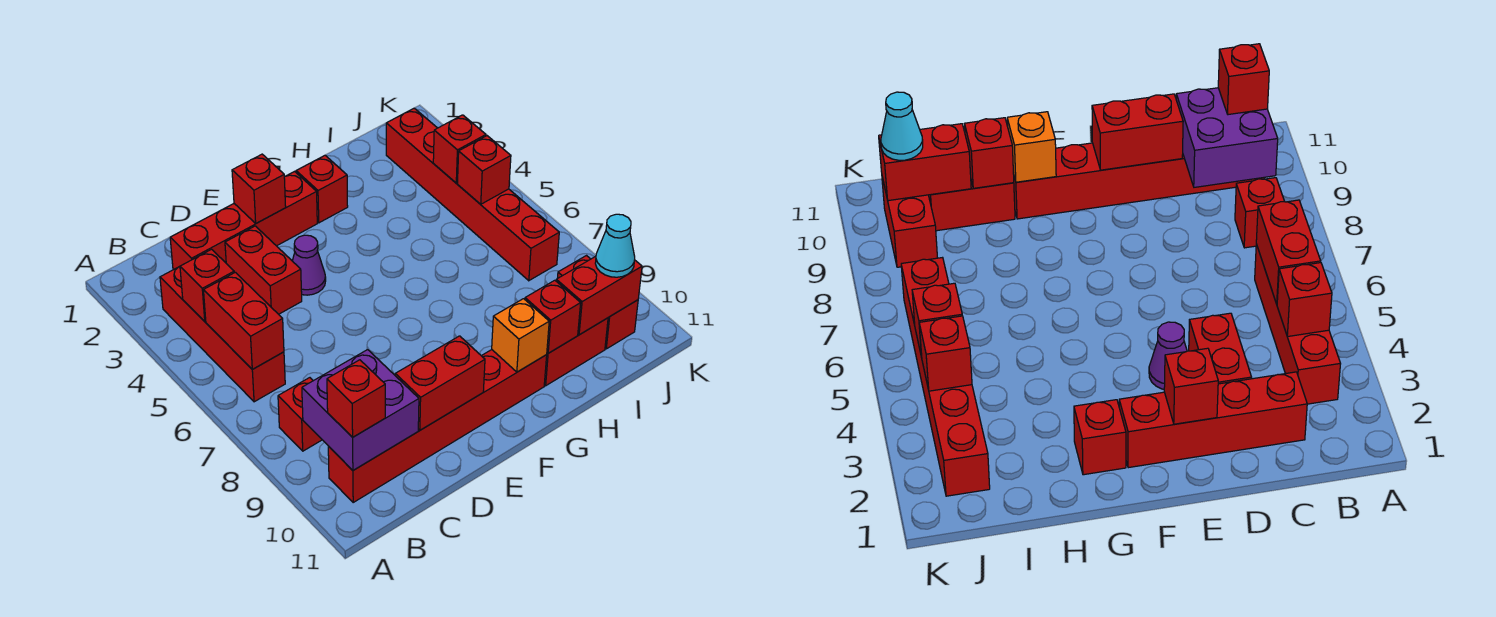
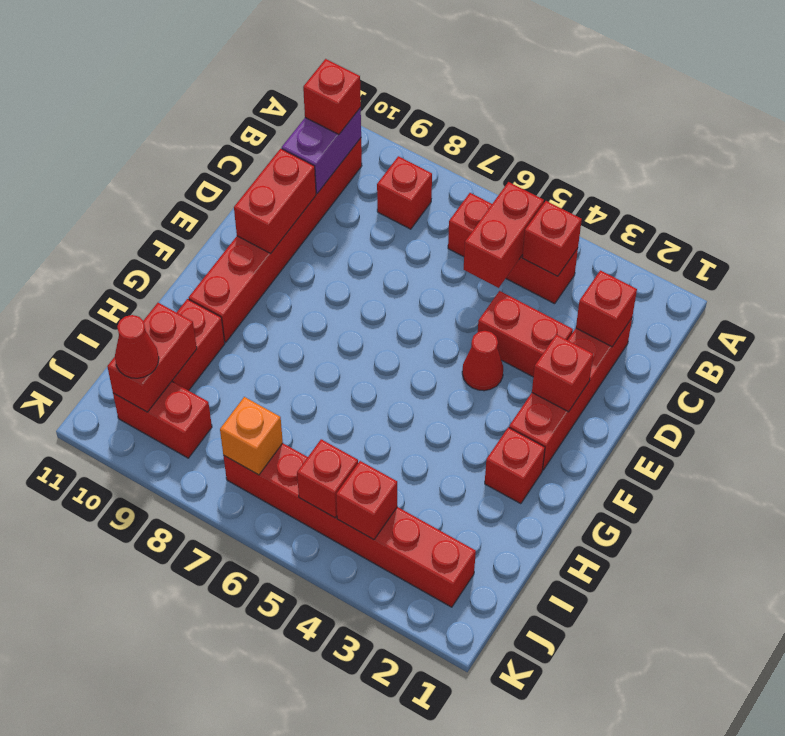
red brick B3:B6 level 1 -> red brick B4:B6 level 1
red brick B5:B6 level 2 -> red brick B5:C5 level 2
purple brick B9:C10 level 2 -> purple brick B10:C10 level 2
purple cone E4 level 1 -> red cone E4 level 1
orange brick G10 level 2 -> orange brick J7 level 2
red brick H10 level 2 -> red brick C2 level 2
cyan cone J10 level 3 -> red cone J10 level 3

